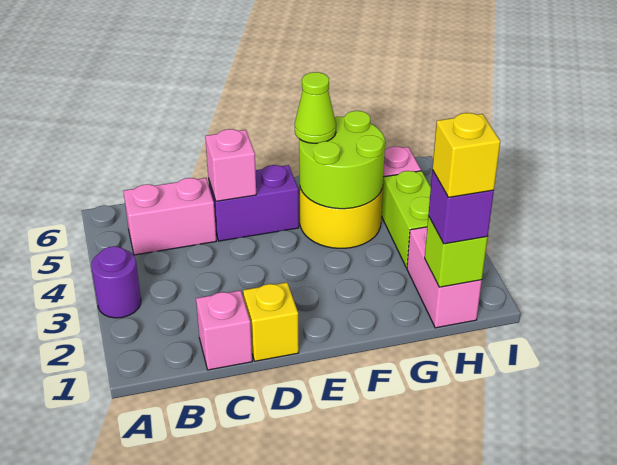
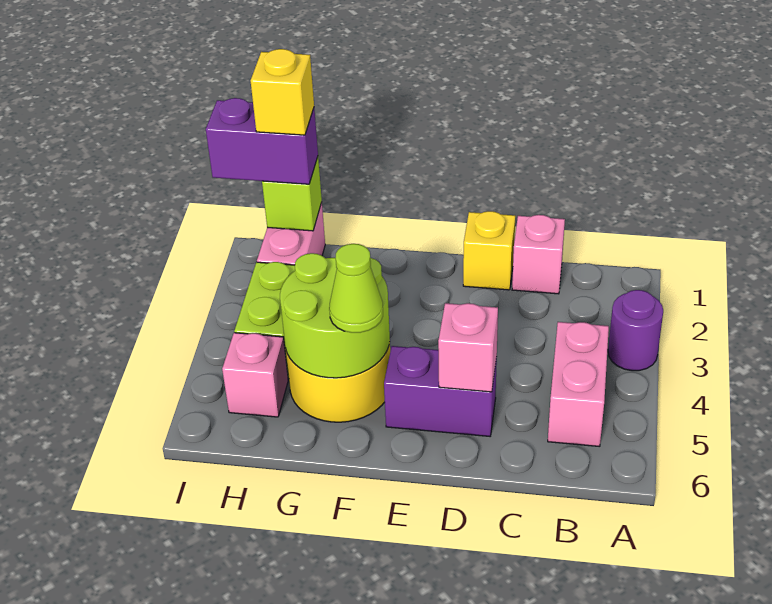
pink brick B5:C5 level 1 -> pink brick B4:B5 level 1
purple brick H1 level 3 -> purple brick H1:I1 level 3

